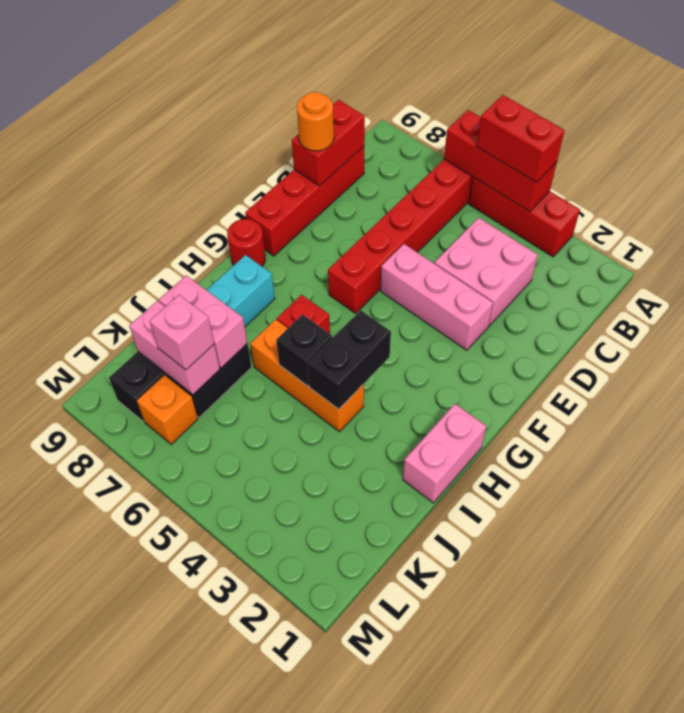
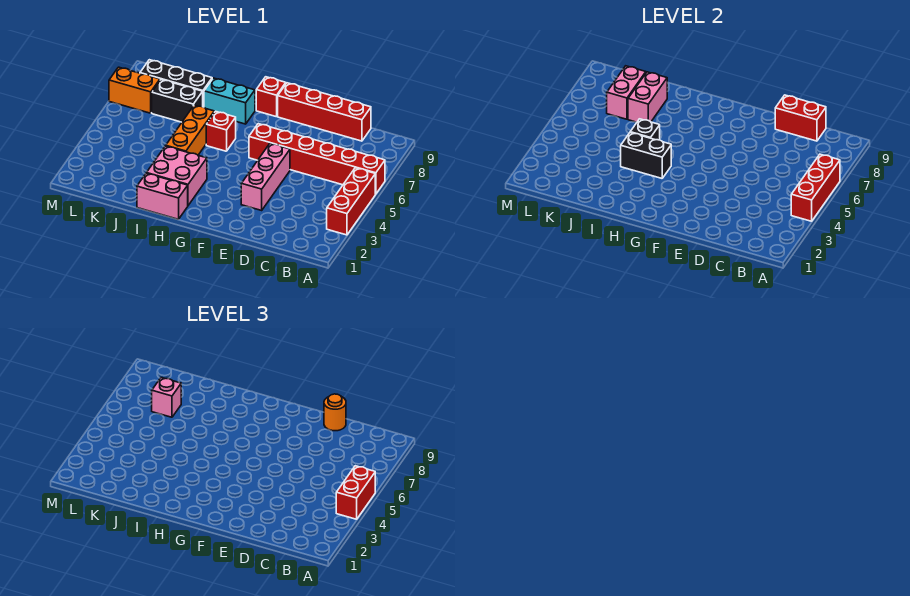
pink brick C3:D4 level 1 -> pink brick H2:I3 level 1
red round brick G9 level 1 -> red brick G9 level 1
orange brick L7 level 1 -> orange brick L7:M7 level 1

